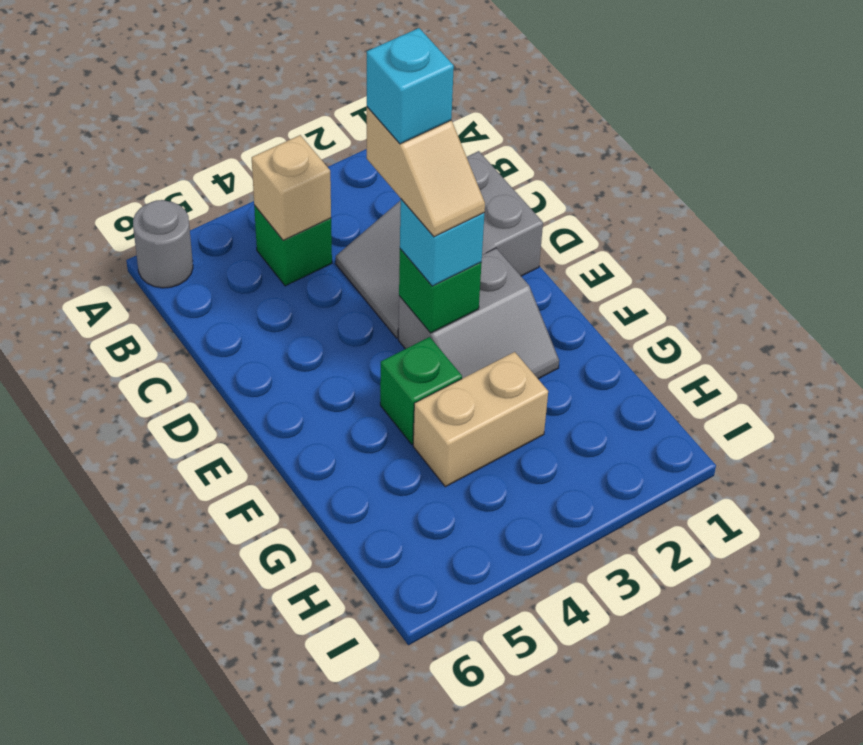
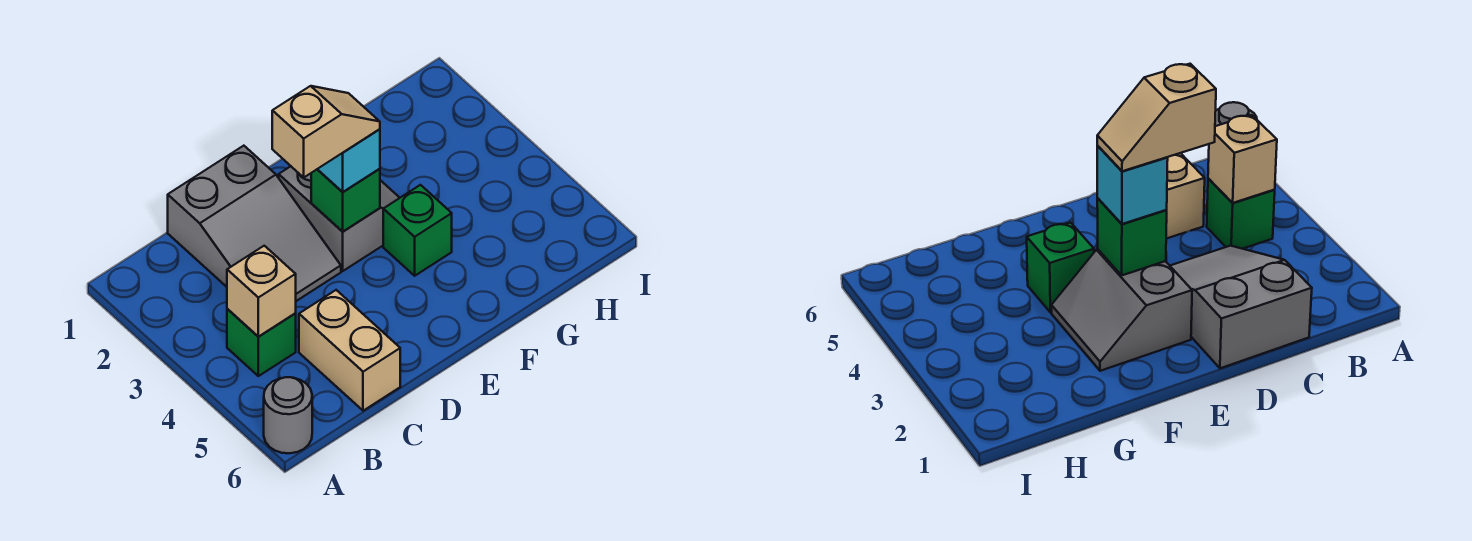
cyan brick D3 level 5 -> none
tan brick G3:G4 level 1 -> tan brick C5:C6 level 1

